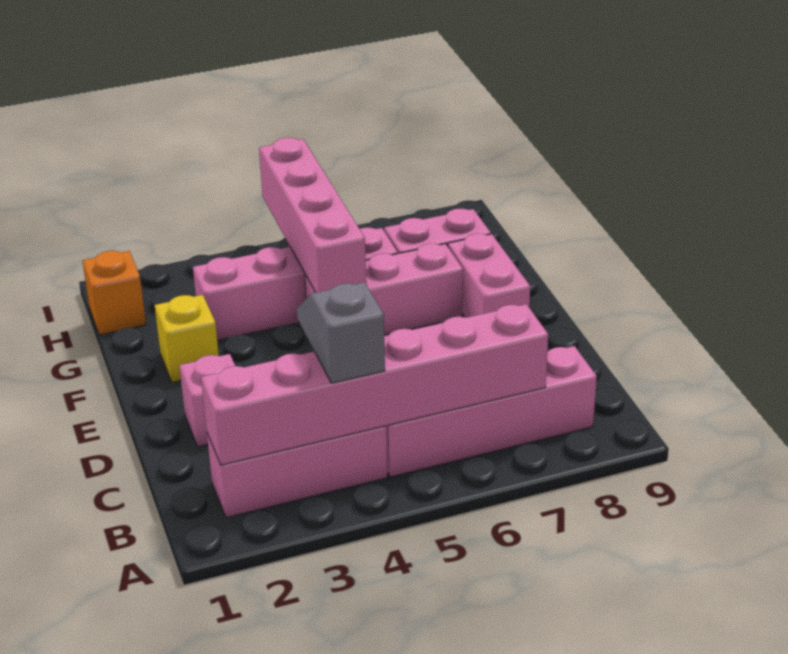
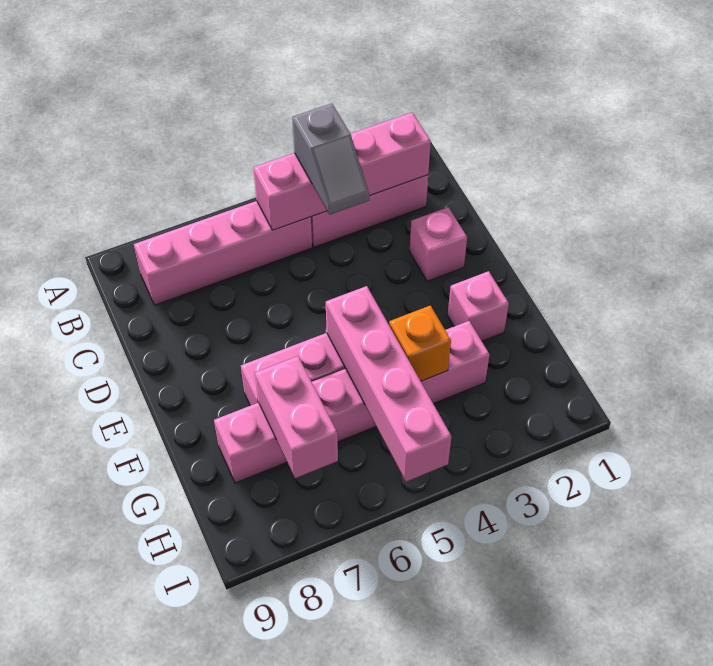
pink brick B2:B7 level 2 -> pink brick B2:B5 level 2
pink brick E8:F8 level 1 -> pink brick G7:H7 level 2
yellow brick F2 level 1 -> pink brick F2 level 1
orange brick H1 level 1 -> orange brick G4 level 2

